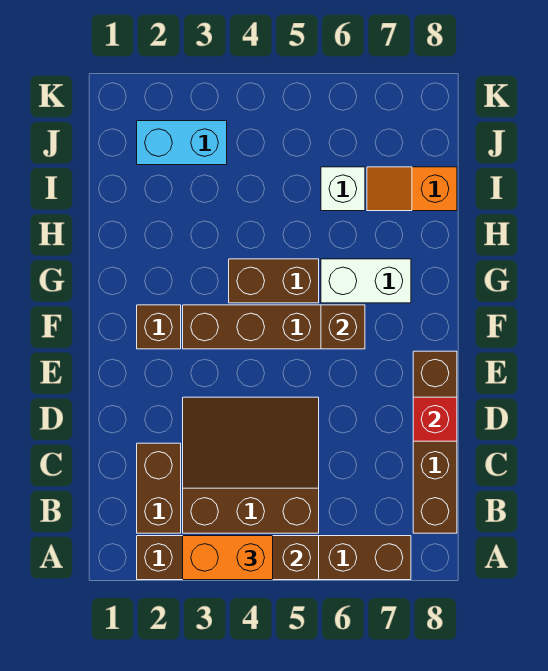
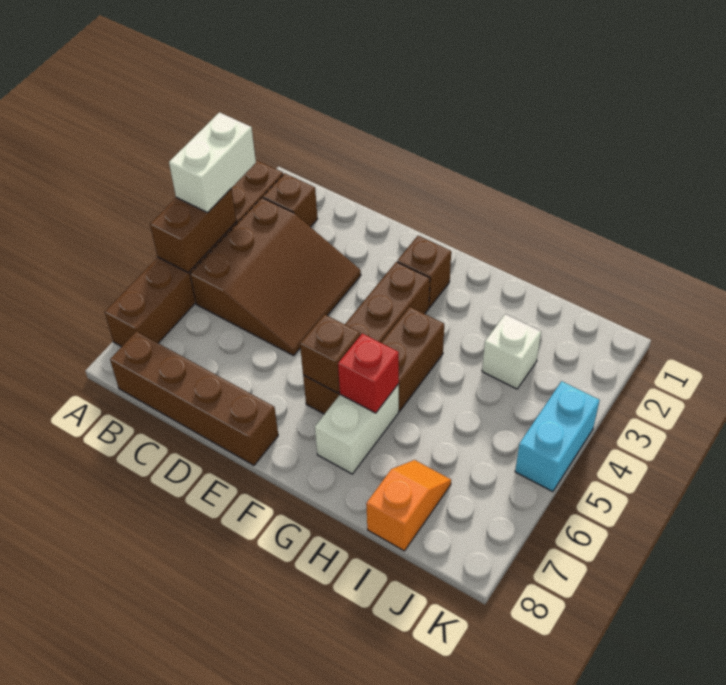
orange brick A3:A4 level 3 -> white brick A3:A4 level 3
brown brick B2:C2 level 1 -> brown brick B2 level 1
red brick D8 level 2 -> red brick G6 level 2
white brick I6 level 1 -> white brick I3 level 1
cyan brick J2:J3 level 1 -> cyan brick K4:K5 level 1

